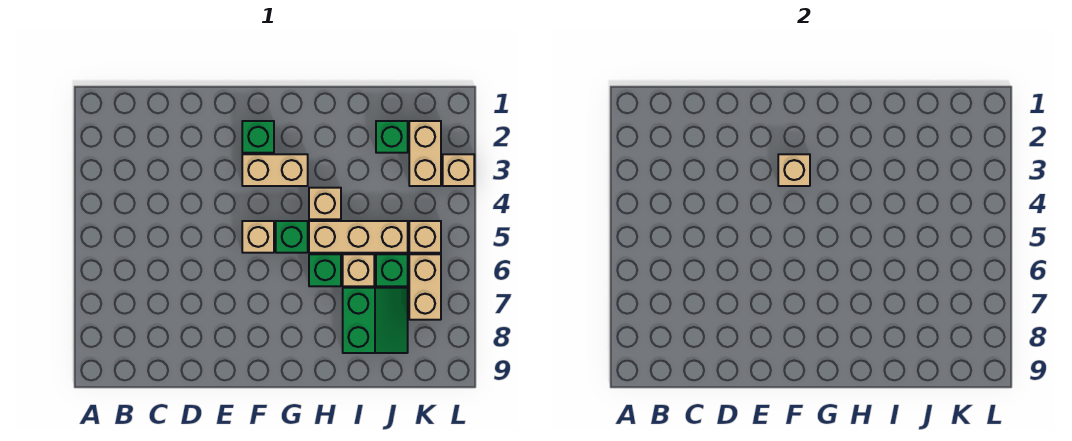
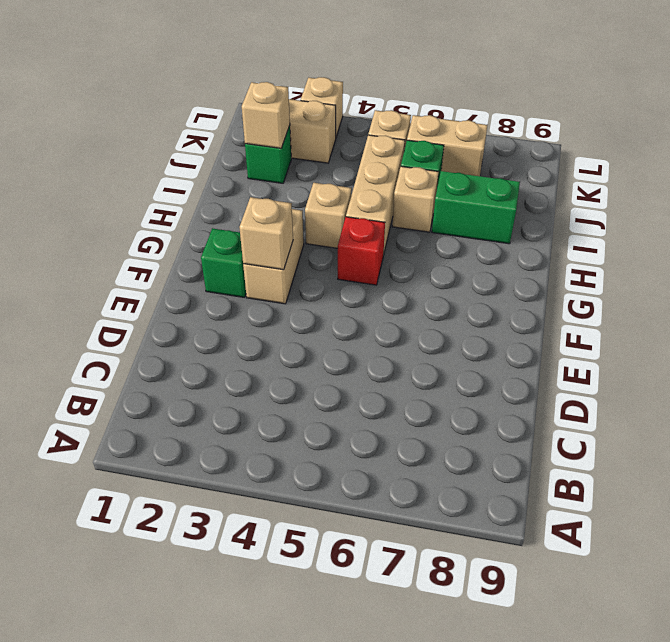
tan brick F5 level 1 -> tan brick J2 level 2
green brick G5 level 1 -> red brick G5 level 1
green brick H6 level 1 -> none

